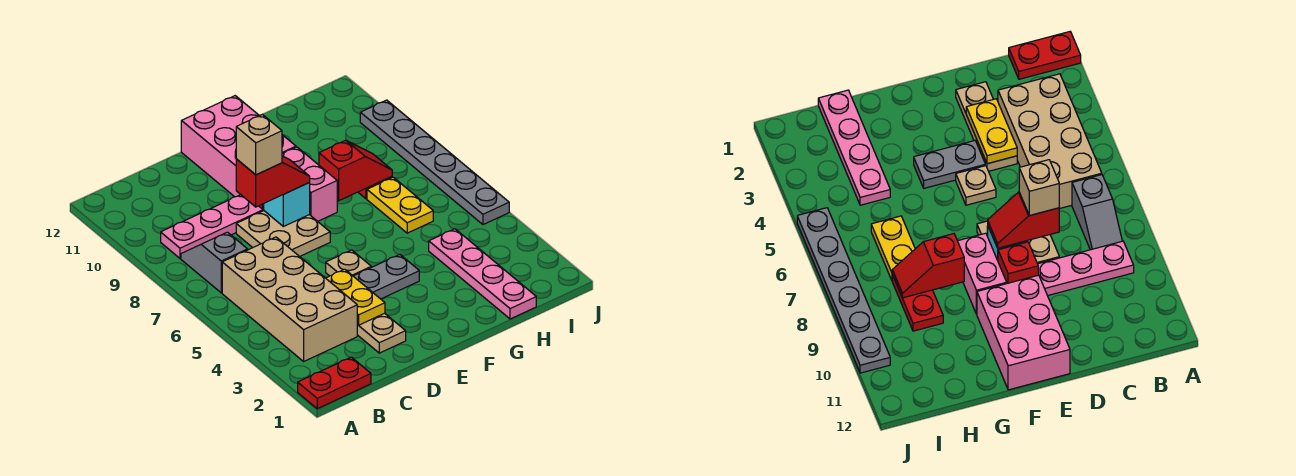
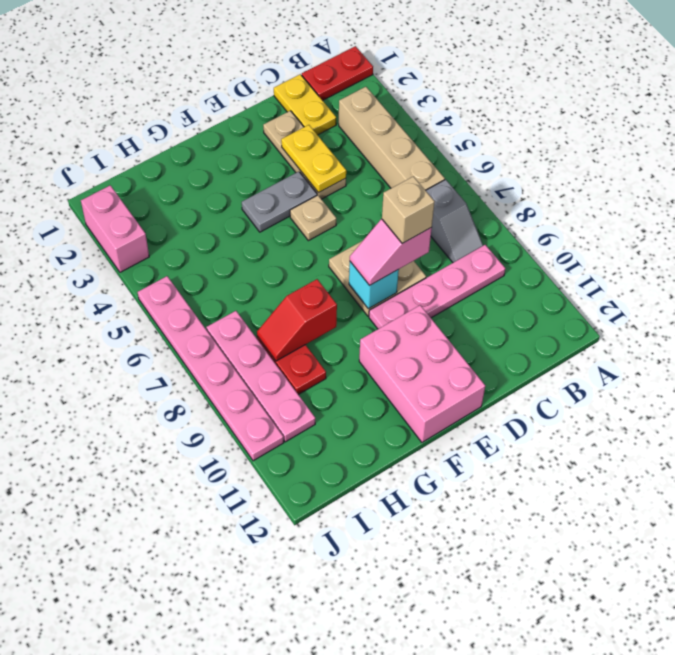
tan brick B3:C6 level 1 -> tan brick B3:B6 level 1
red slope D8:E8 level 3 top D -> pink slope D8:E8 level 3 top D
red brick E9 level 2 -> none
pink brick F8:F9 level 1 -> pink brick J2:J3 level 1
pink plate H1:H4 level 1 -> pink plate I7:I10 level 1
yellow plate H6:H7 level 1 -> yellow plate C1:C2 level 1
grey plate J5:J10 level 1 -> pink plate J5:J10 level 1

